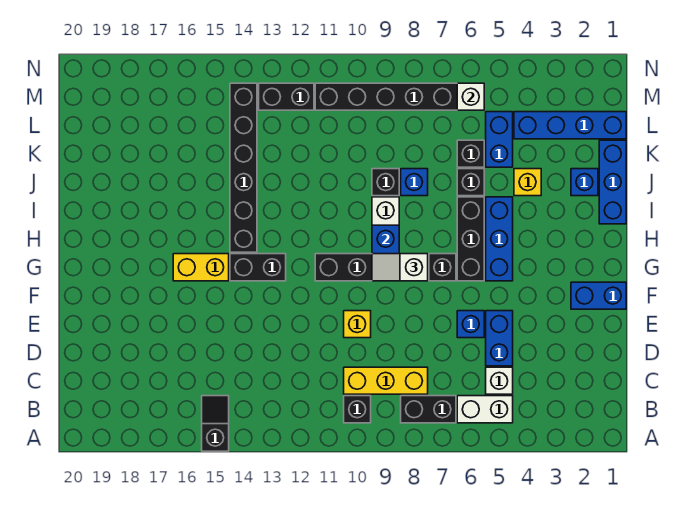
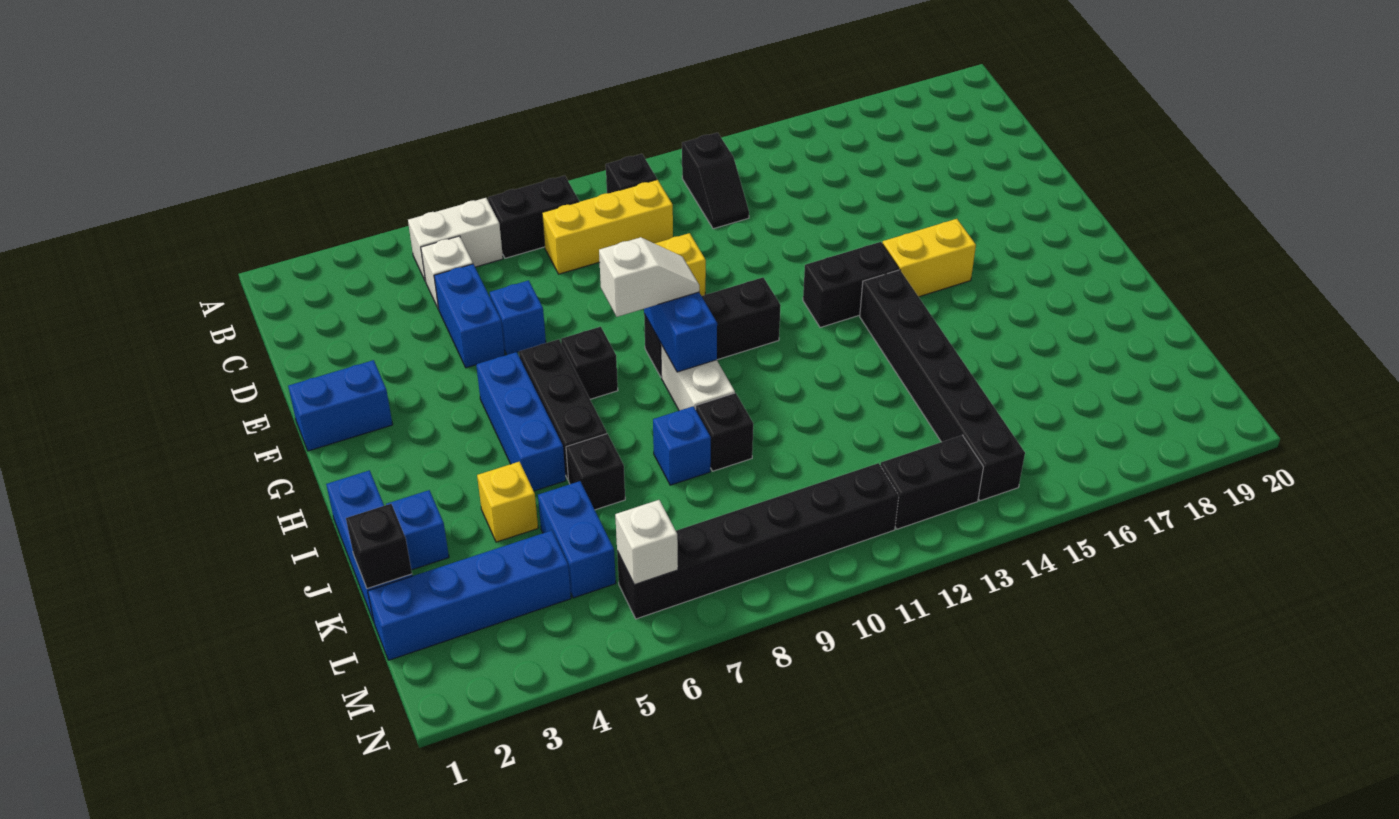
black slope A15:B15 level 1 top A -> black slope B12:C12 level 1 top B
black brick K6 level 1 -> black brick K1 level 2

